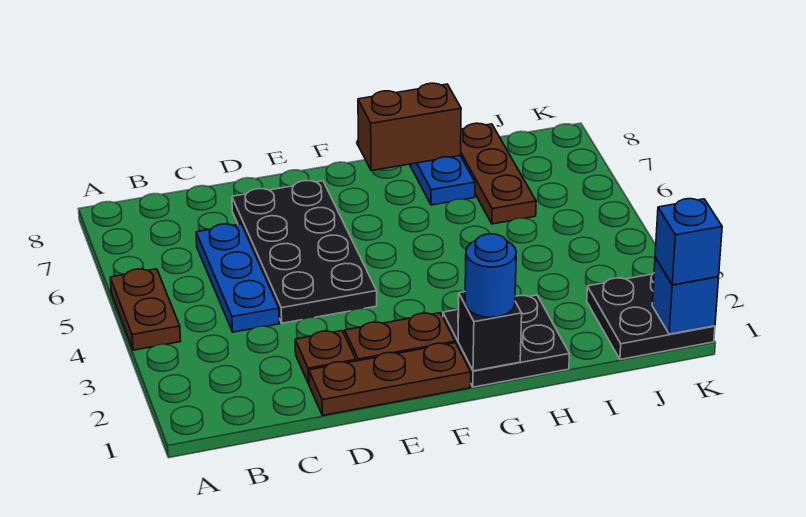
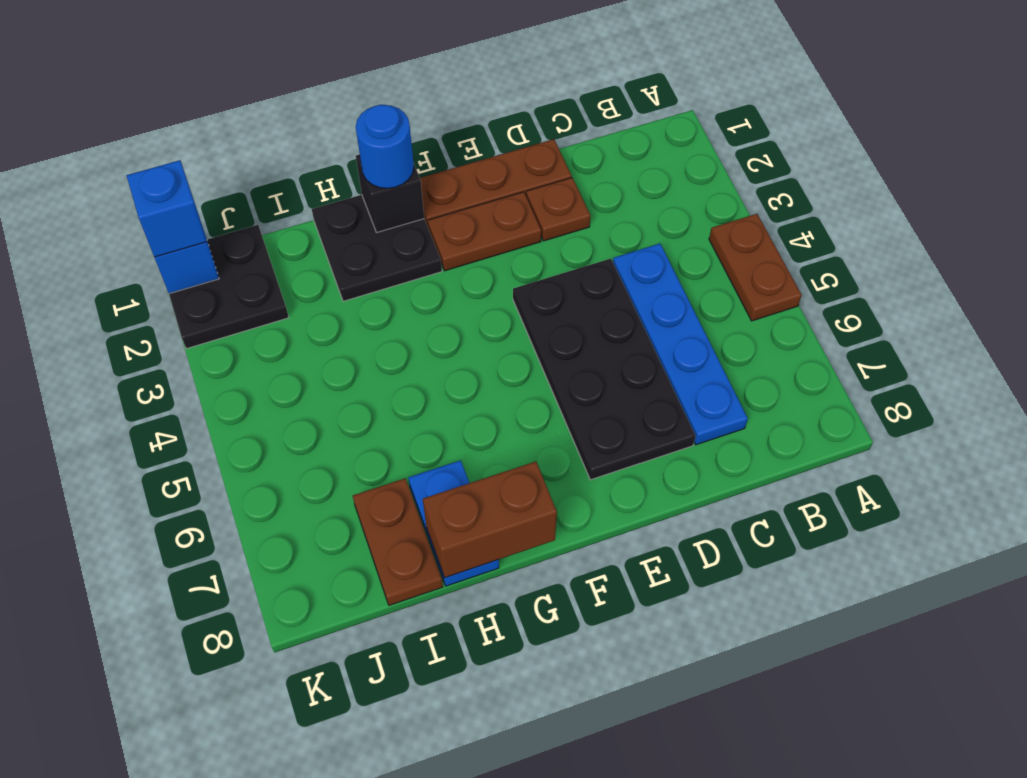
blue plate C4:C6 level 1 -> blue plate C4:C7 level 1
brown plate I6:I8 level 1 -> brown plate I7:I8 level 1

